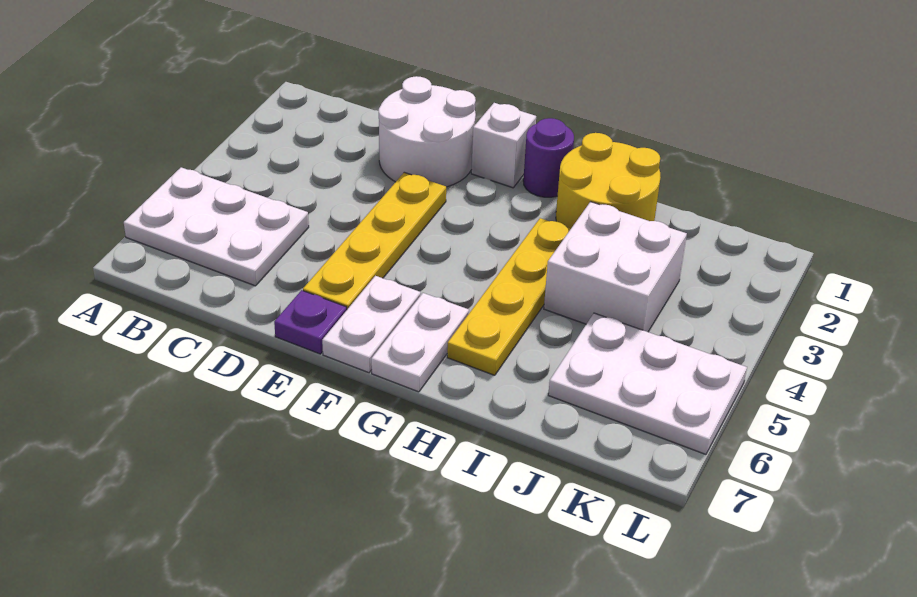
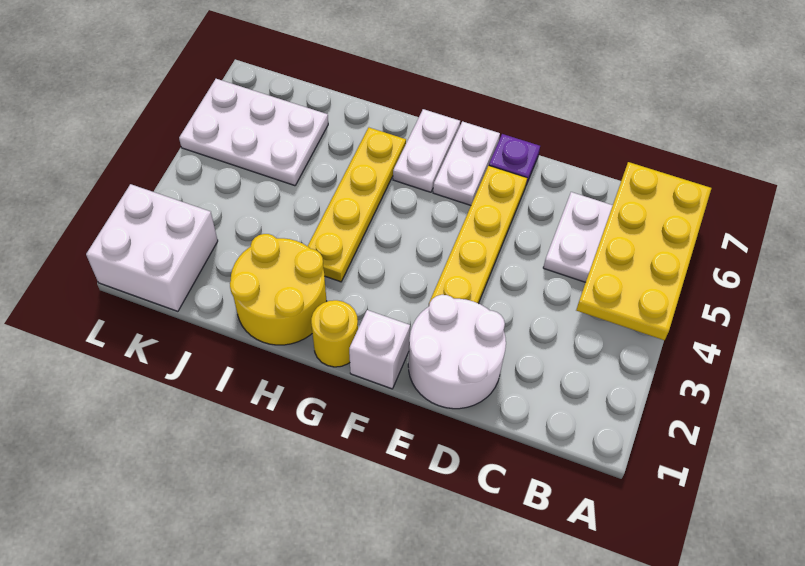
none -> yellow plate A4:B7 level 2
purple round brick G1 level 1 -> yellow round brick G1 level 1
white brick I3:J4 level 1 -> white brick K1:L2 level 1

